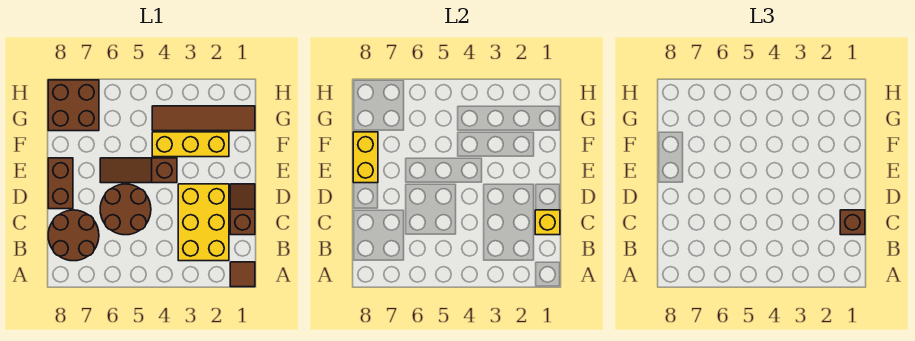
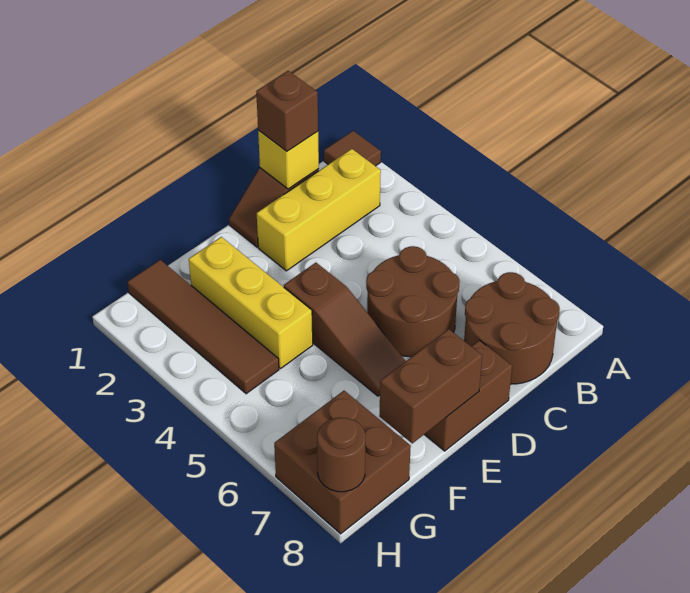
yellow brick B2:D3 level 1 -> yellow brick B2:D2 level 1
yellow brick E8:F8 level 2 -> brown brick E8:F8 level 2
none -> brown round brick H8 level 2

